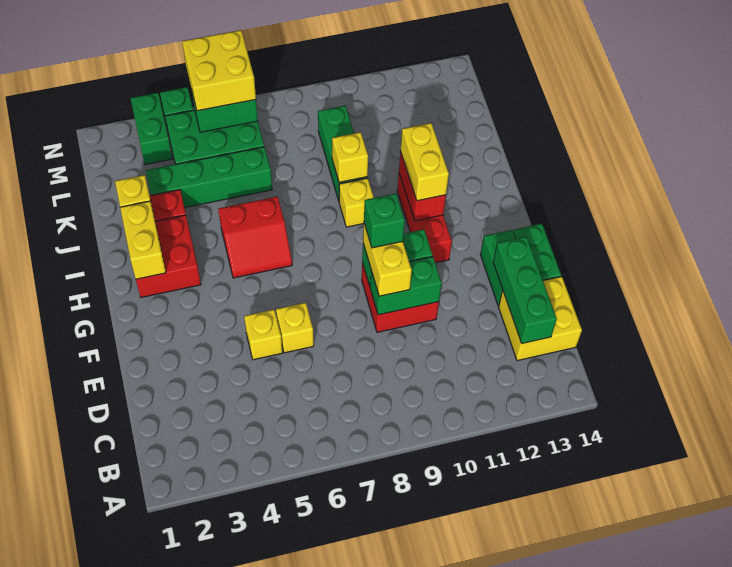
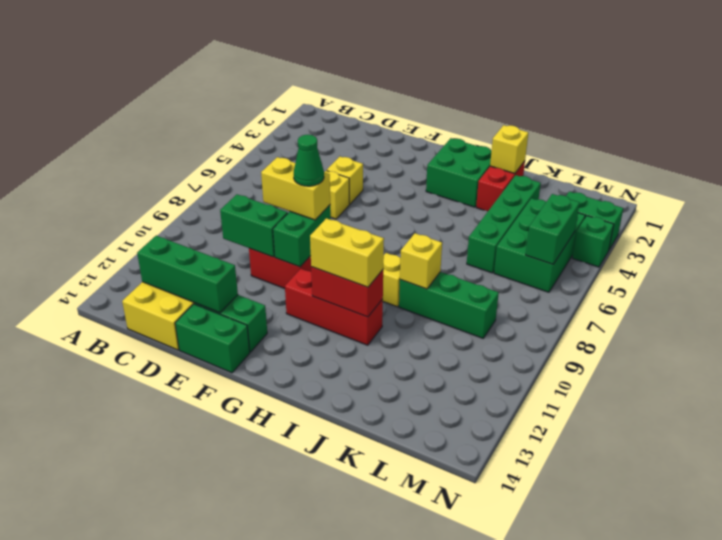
green brick E9:E10 level 2 -> green brick D10:E10 level 2
green brick F9 level 4 -> green cone F9 level 4
red brick H2:I3 level 1 -> green brick H2:I3 level 1
yellow brick H2:I2 level 2 -> none
red slope H5:I6 level 1 top I -> none
yellow brick M5:N6 level 3 -> none

